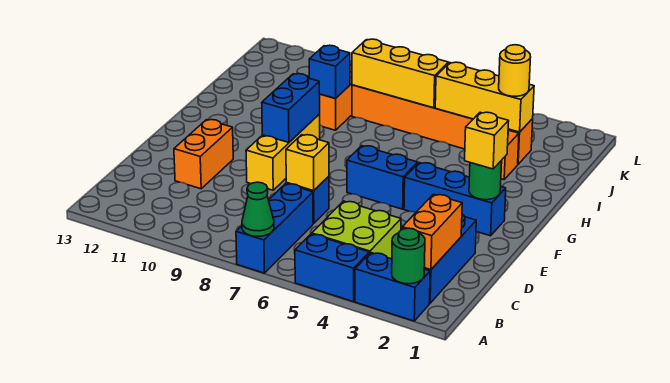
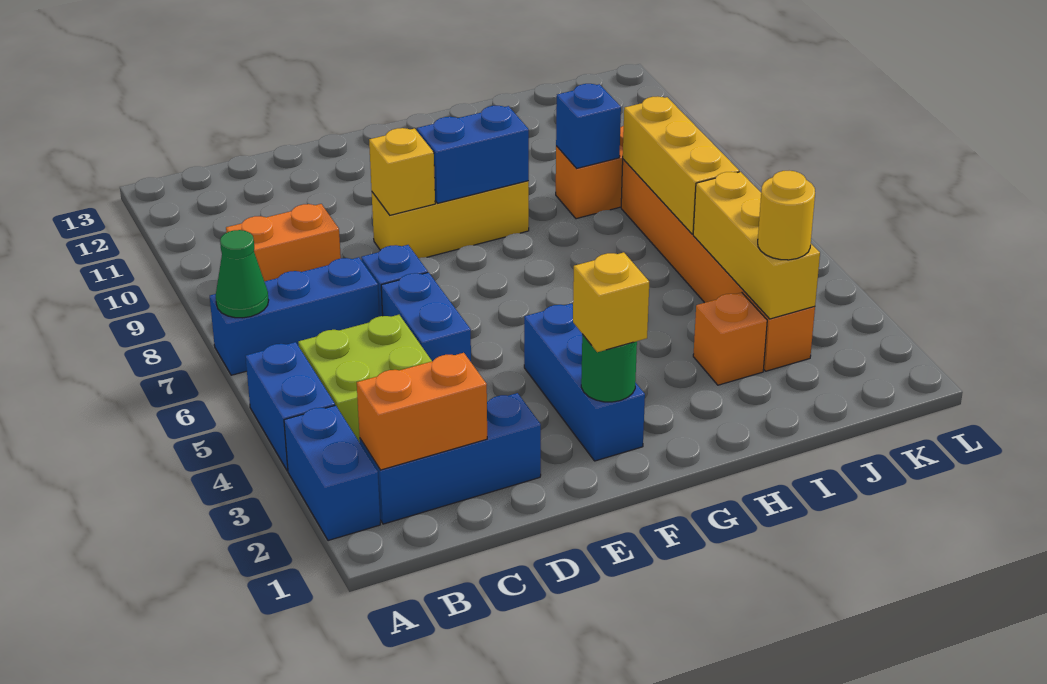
green round brick A2 level 2 -> none
yellow brick D7 level 2 -> yellow brick E9 level 2
orange brick D11:E11 level 1 -> orange brick B9:C9 level 1
blue brick F5:F6 level 1 -> blue brick D5:D6 level 1

